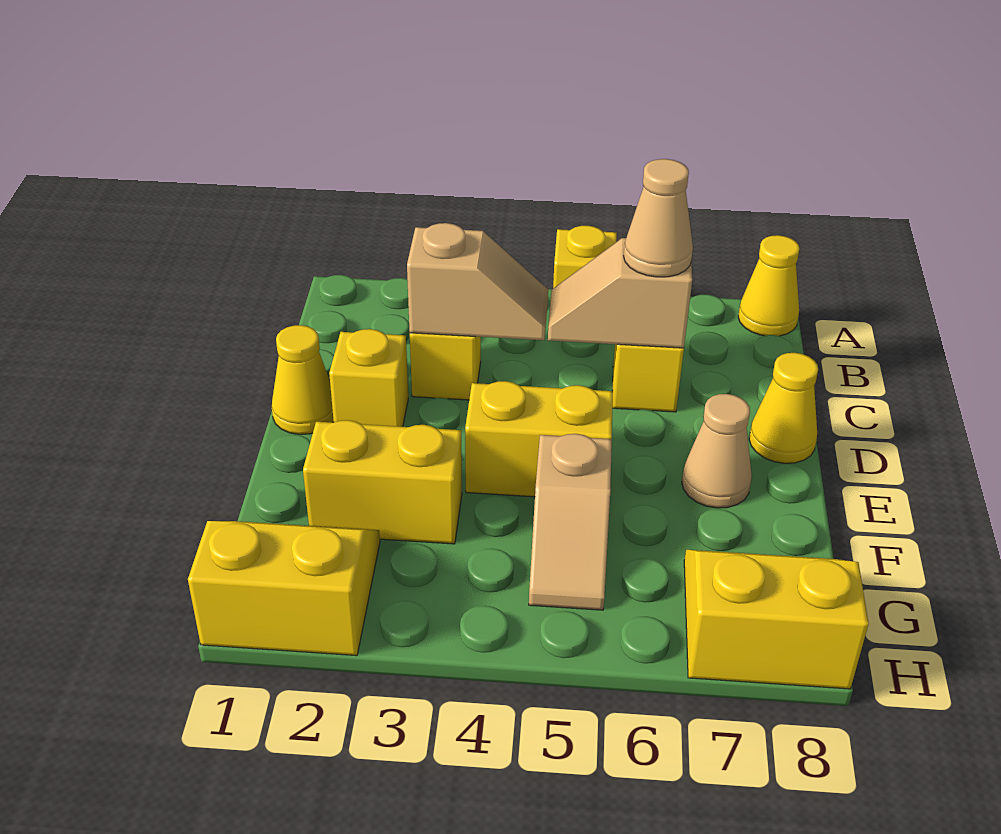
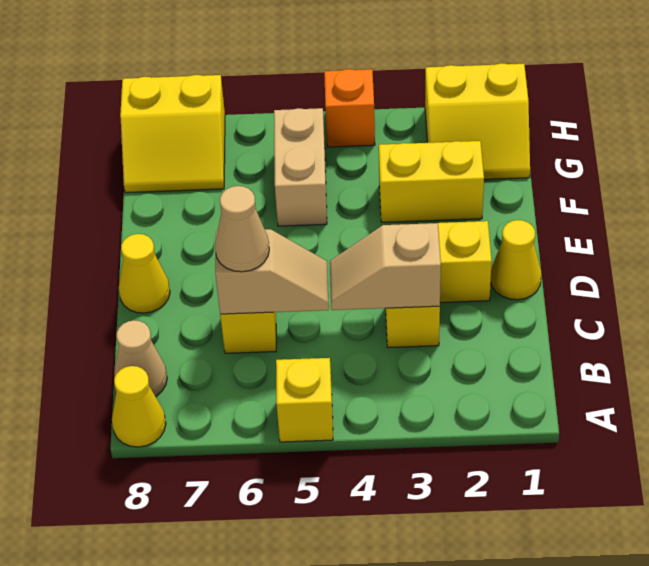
yellow brick E4:E5 level 1 -> none
tan cone E7 level 1 -> tan cone B8 level 1
tan slope F5:G5 level 1 top F -> tan brick F5:G5 level 1
none -> orange brick H4 level 1

